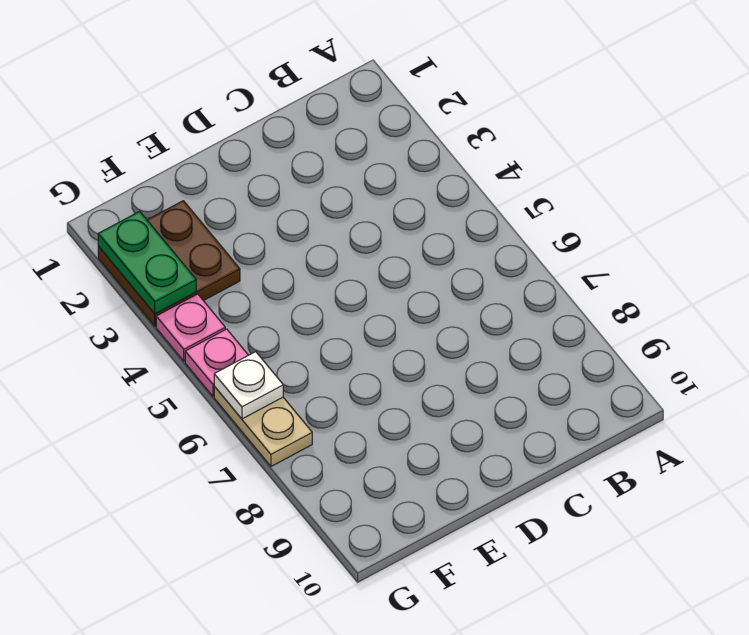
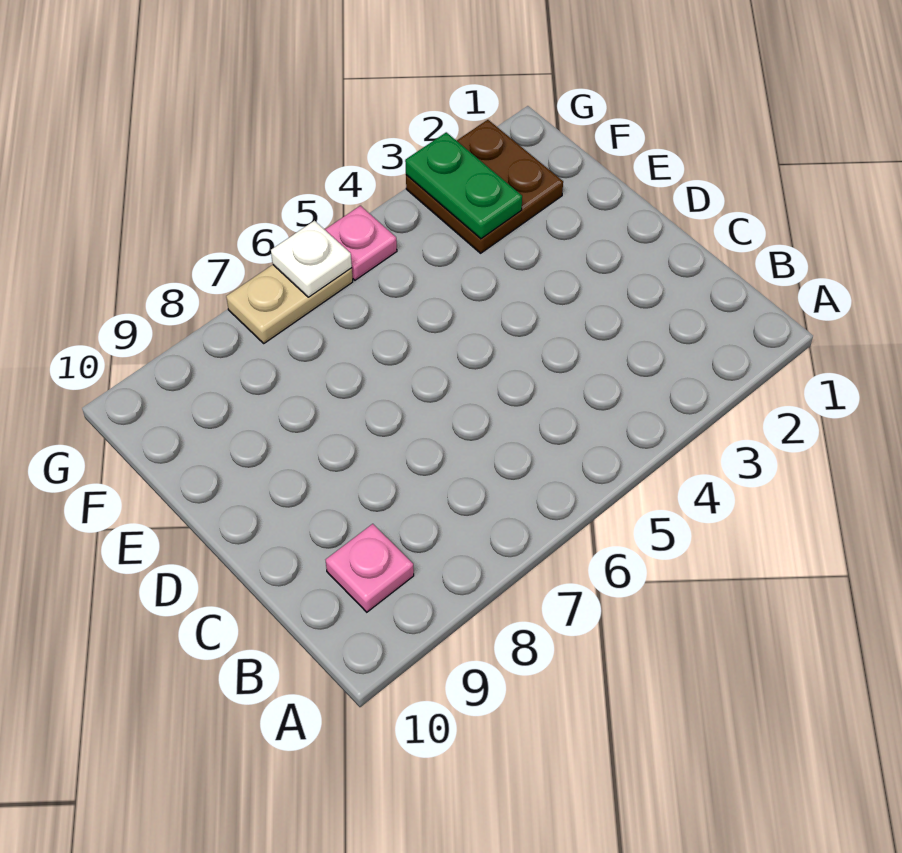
green plate G2:G3 level 2 -> green plate F3:G3 level 2
pink plate G4 level 1 -> pink plate B9 level 1

